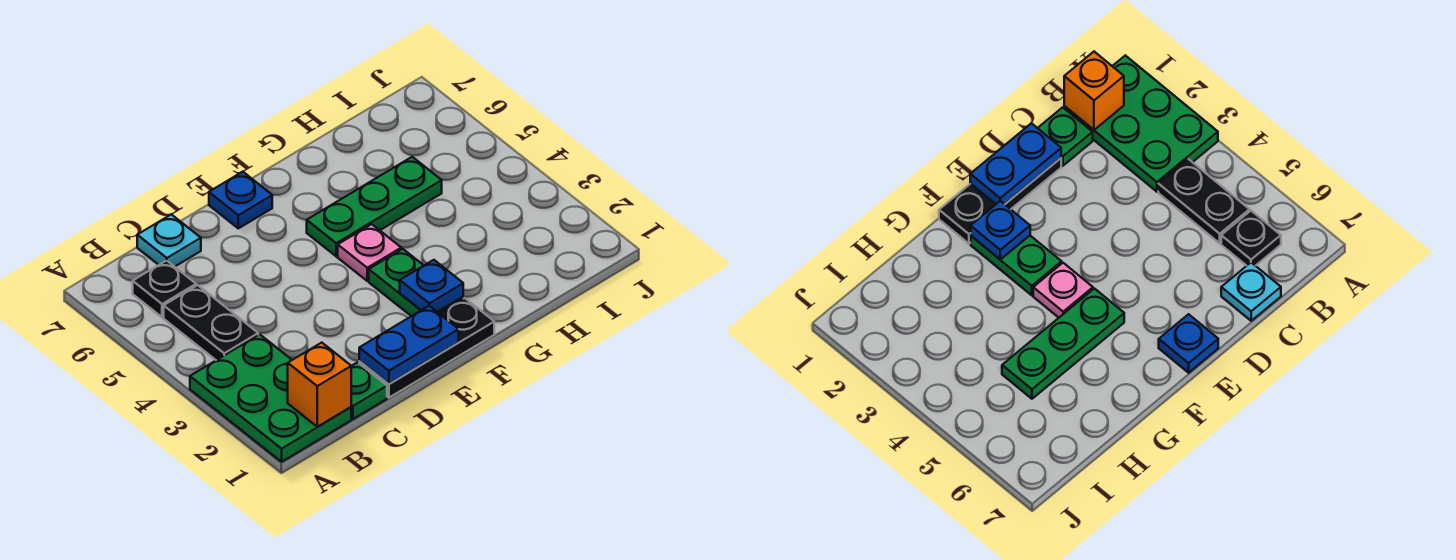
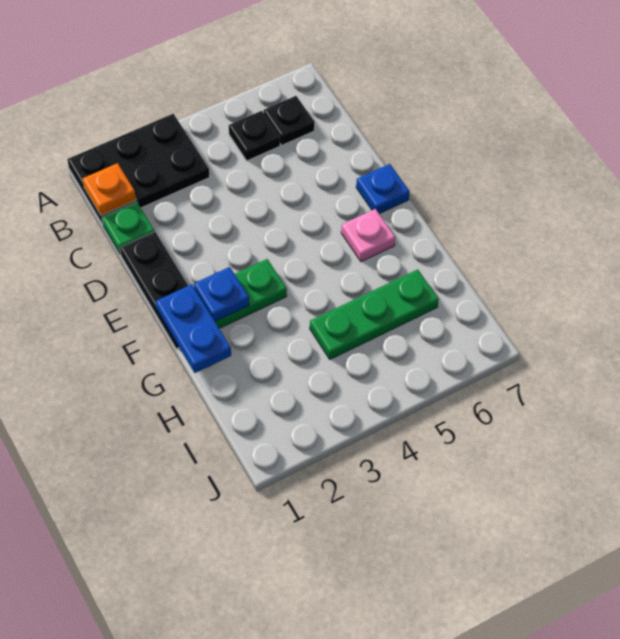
green plate A1:B3 level 1 -> black plate A1:B3 level 1
orange brick B1 level 2 -> orange plate B1 level 2
black plate B4:B5 level 1 -> black plate B5 level 1
cyan plate C7 level 1 -> none
blue plate D1:E1 level 2 -> blue plate F1:G1 level 2
pink plate F4 level 1 -> pink plate F6 level 1
green plate F5:H5 level 1 -> green plate H4:H6 level 1

